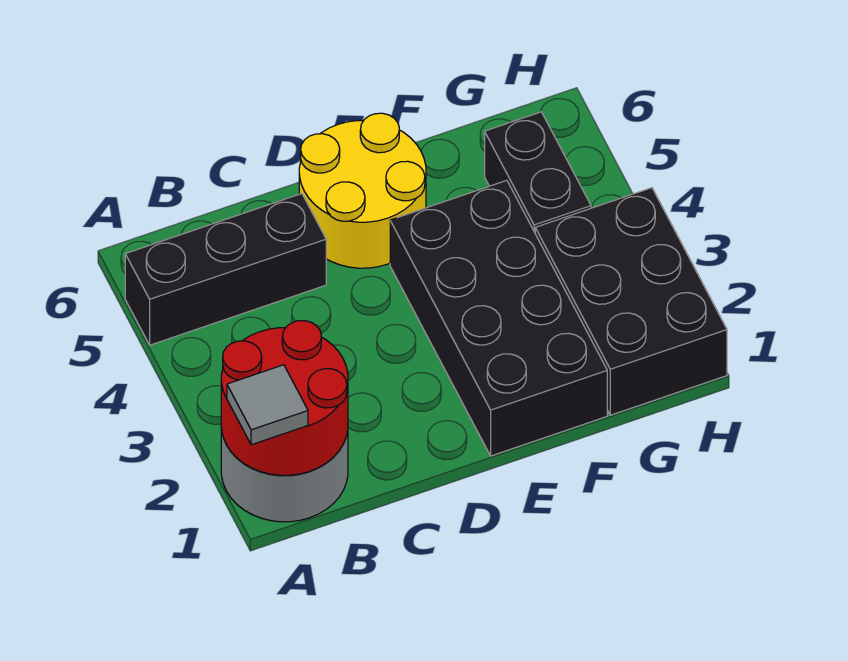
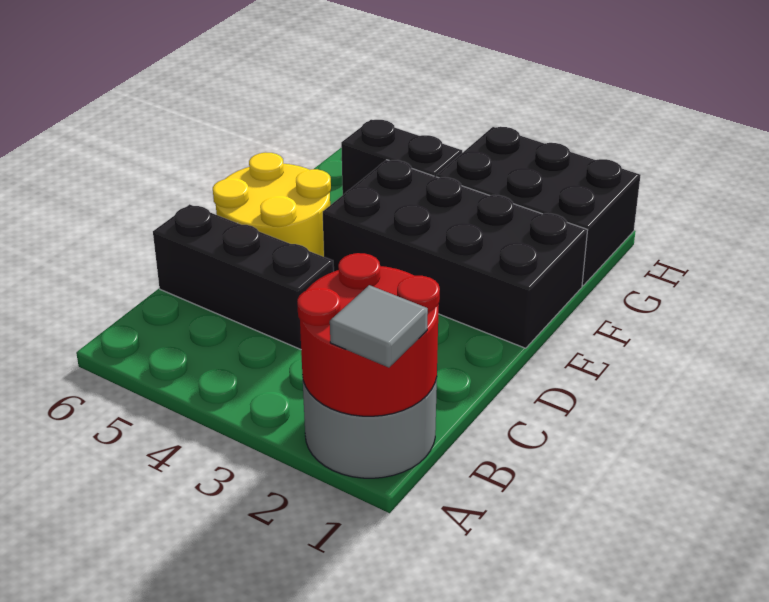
black brick A5:C5 level 1 -> black brick C4:C6 level 1

